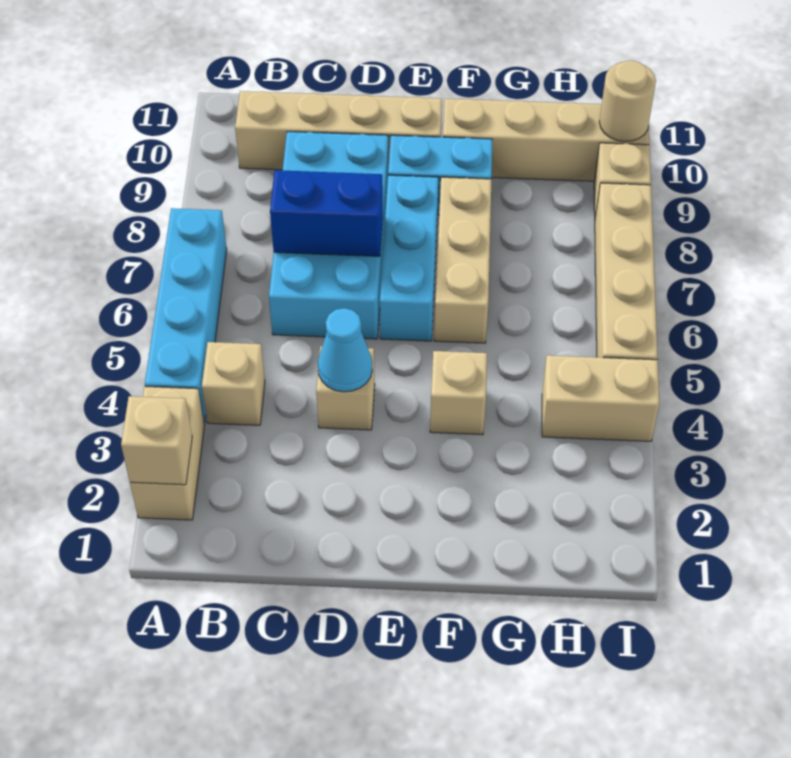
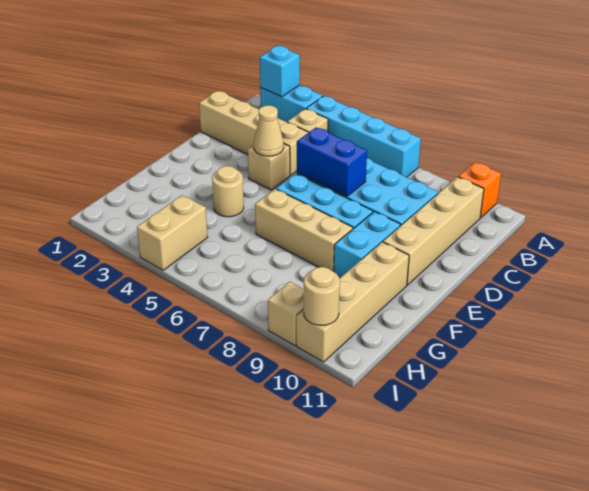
tan brick A2:A3 level 1 -> cyan brick A2:A3 level 1
tan brick A2 level 2 -> cyan brick A2 level 2
none -> orange brick A10 level 1
blue brick C7:D7 level 2 -> blue brick D6:D7 level 2
cyan cone D4 level 2 -> tan cone D4 level 2
tan brick F4 level 1 -> tan round brick F4 level 1
tan brick I5:I8 level 1 -> tan brick C1:C4 level 1

